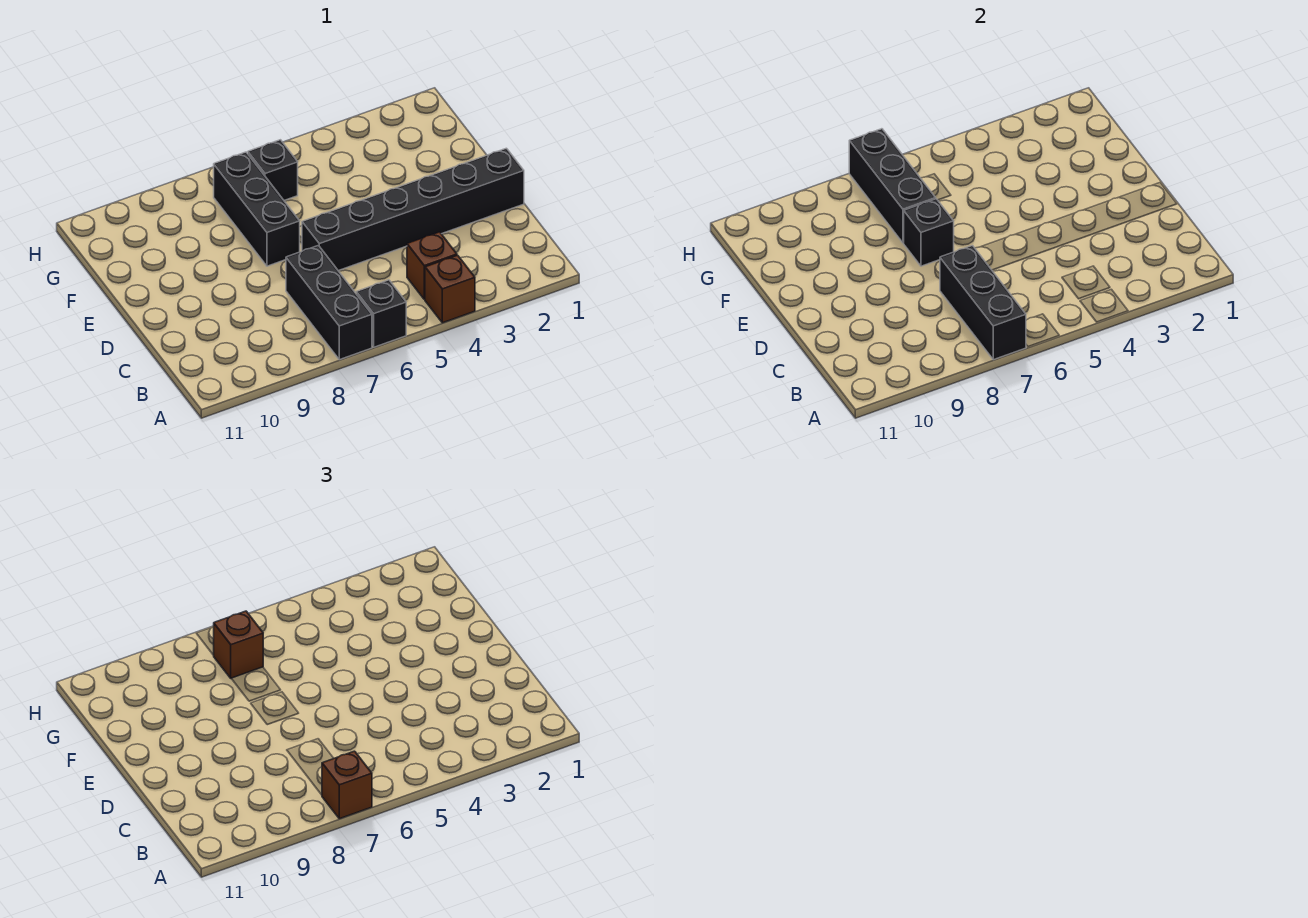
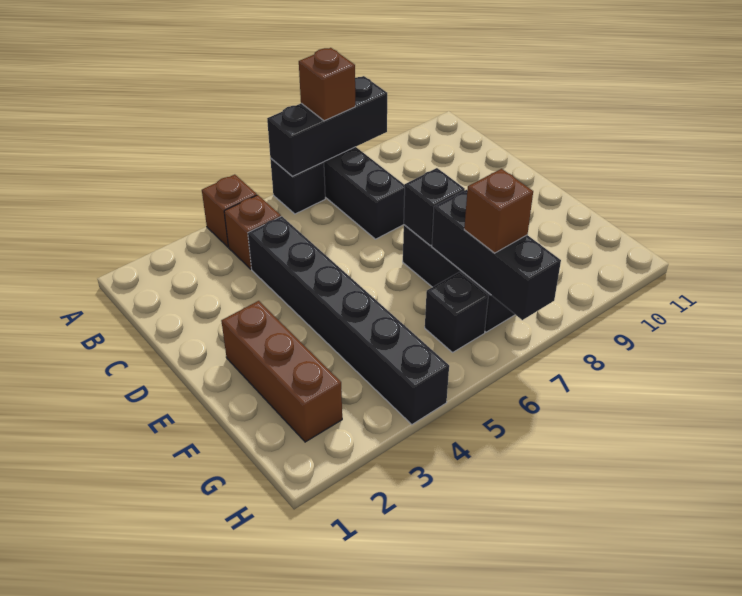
black brick A7:C7 level 2 -> black brick A6:A8 level 2
black brick D1:D6 level 1 -> black brick C4:H4 level 1
none -> brown brick E2:G2 level 1

